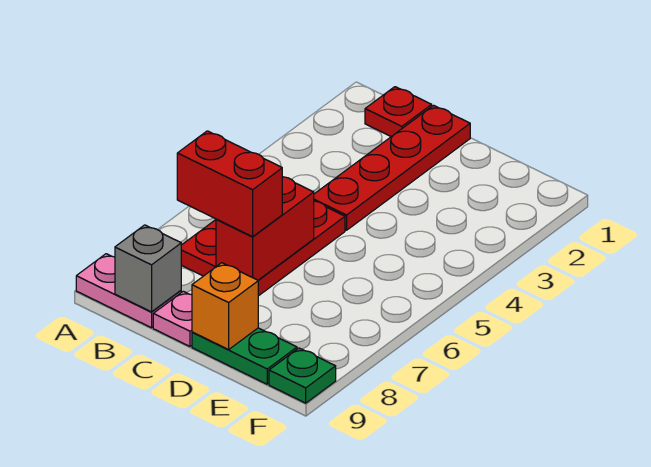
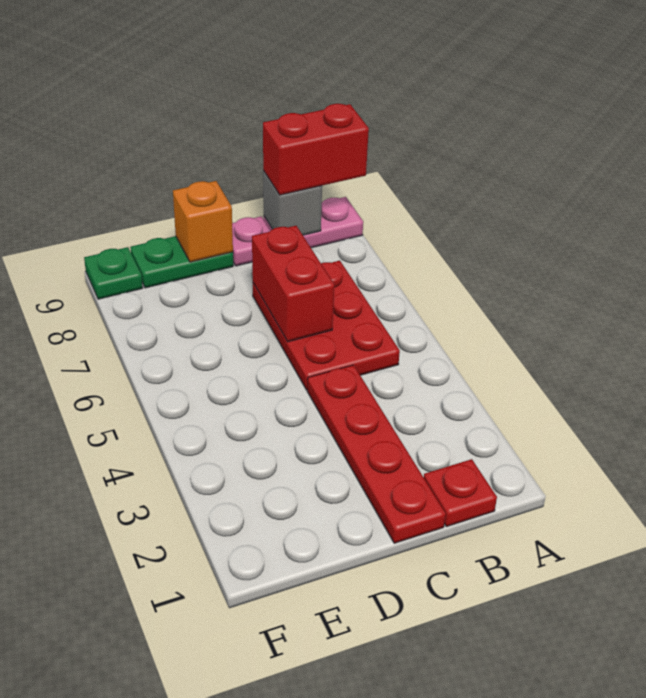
red brick B7:C7 level 3 -> red brick A9:B9 level 3

